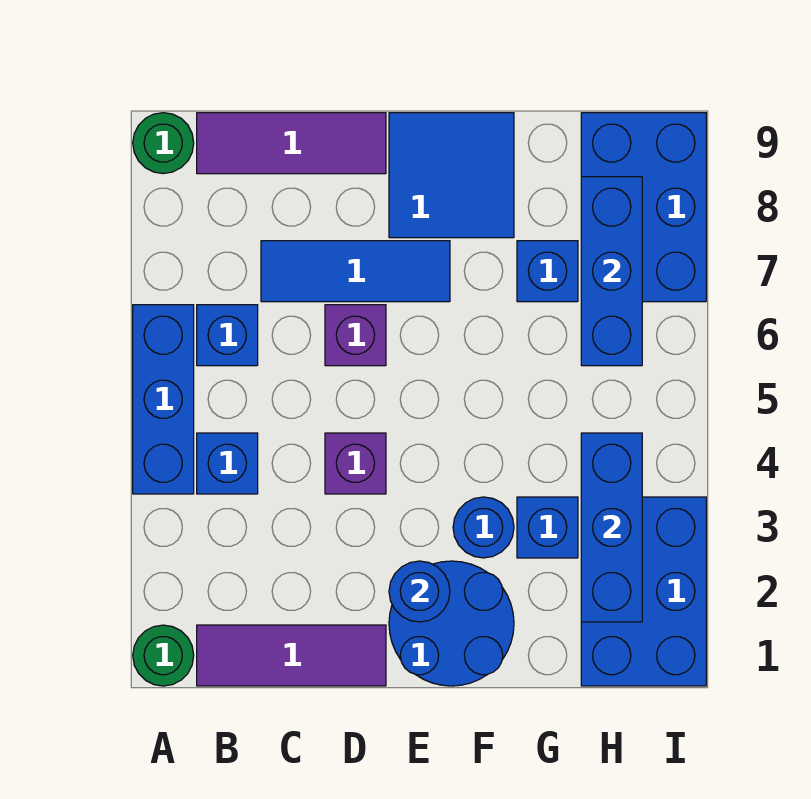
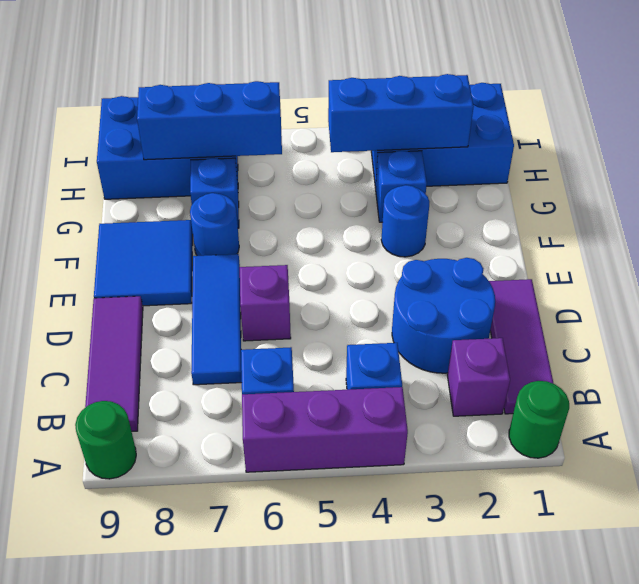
blue brick A4:A6 level 1 -> purple brick A4:A6 level 1
purple brick D4 level 1 -> purple brick B2 level 1
blue round brick E1:F2 level 1 -> blue round brick C2:D3 level 1
blue round brick E2 level 2 -> blue round brick F7 level 1

